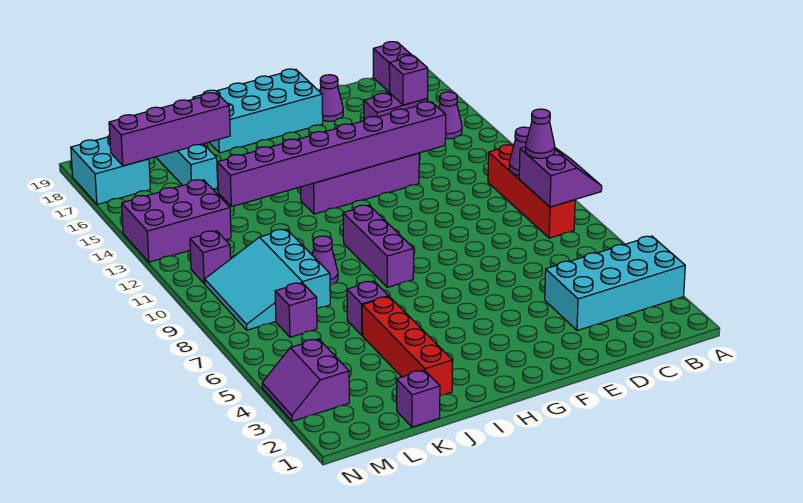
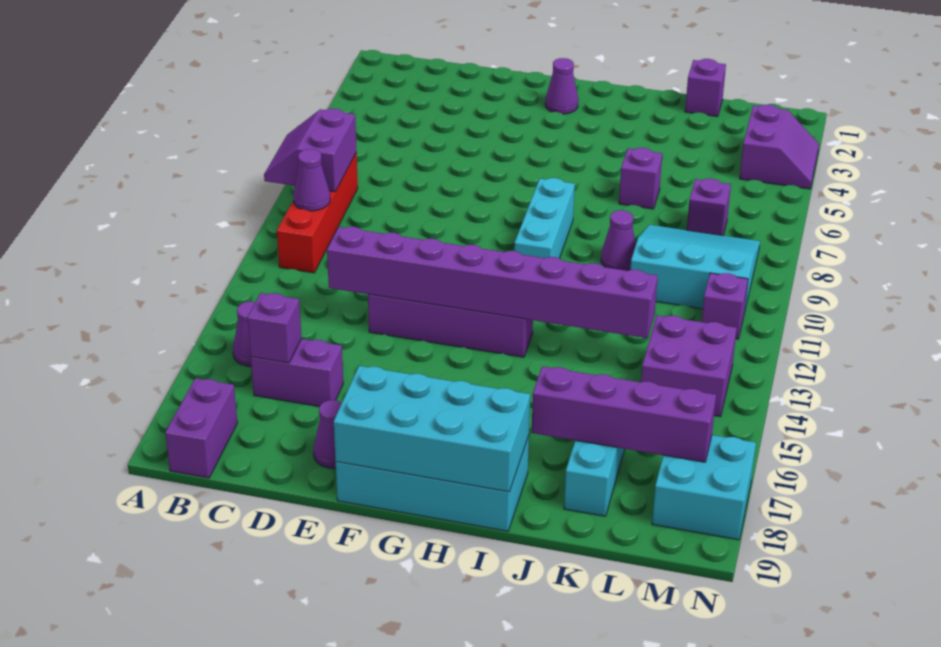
cyan brick A3:D4 level 1 -> cyan brick F18:I19 level 2
purple cone B9 level 3 -> purple cone G2 level 1
purple brick H8:H10 level 1 -> cyan brick H8:H10 level 1
red brick J2:J5 level 1 -> none
cyan slope K8:M10 level 1 top K -> cyan slope K8:M10 level 1 top 10
purple brick L13:N14 level 1 -> purple brick L13:M14 level 1

